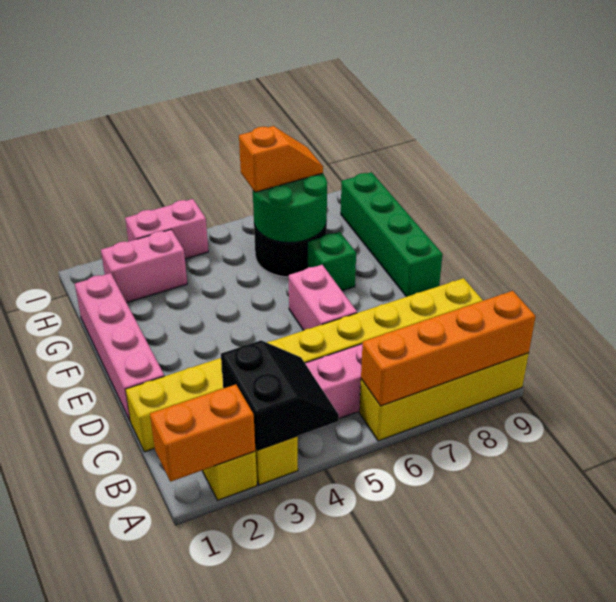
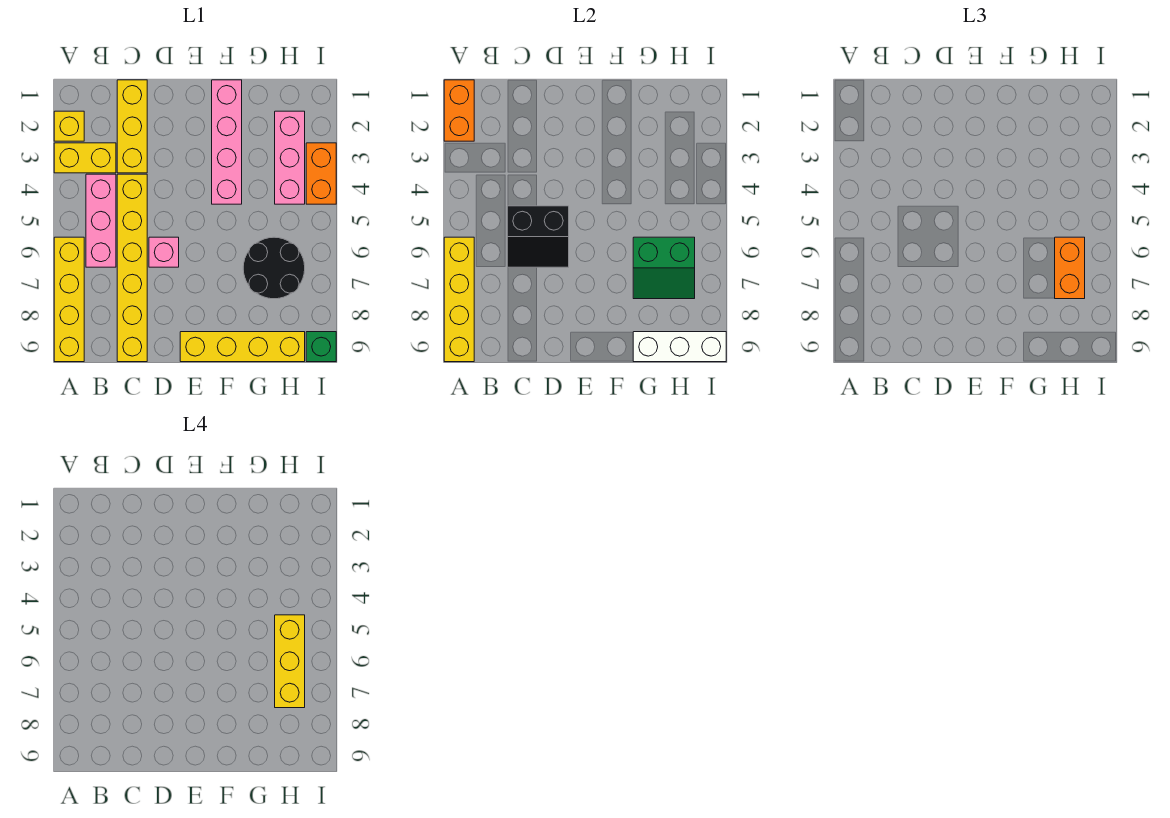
black slope A3:B4 level 2 top 3 -> black slope C5:D6 level 2 top 5
orange brick A6:A9 level 2 -> yellow brick A6:A9 level 2
pink brick D1:G1 level 1 -> pink brick F1:F4 level 1
pink brick D6:E6 level 1 -> pink brick D6 level 1
green brick E9:H9 level 1 -> yellow brick E9:H9 level 1
green brick F7 level 1 -> green brick I9 level 1
green round brick G6:H7 level 2 -> green slope G6:H7 level 2 top 6
none -> white brick G9:I9 level 2
pink brick H2:H3 level 1 -> pink brick H2:H4 level 1
none -> yellow brick H5:H7 level 4
orange slope H6:H7 level 3 top 6 -> orange brick H6:H7 level 3
pink brick I3:I4 level 1 -> orange brick I3:I4 level 1

